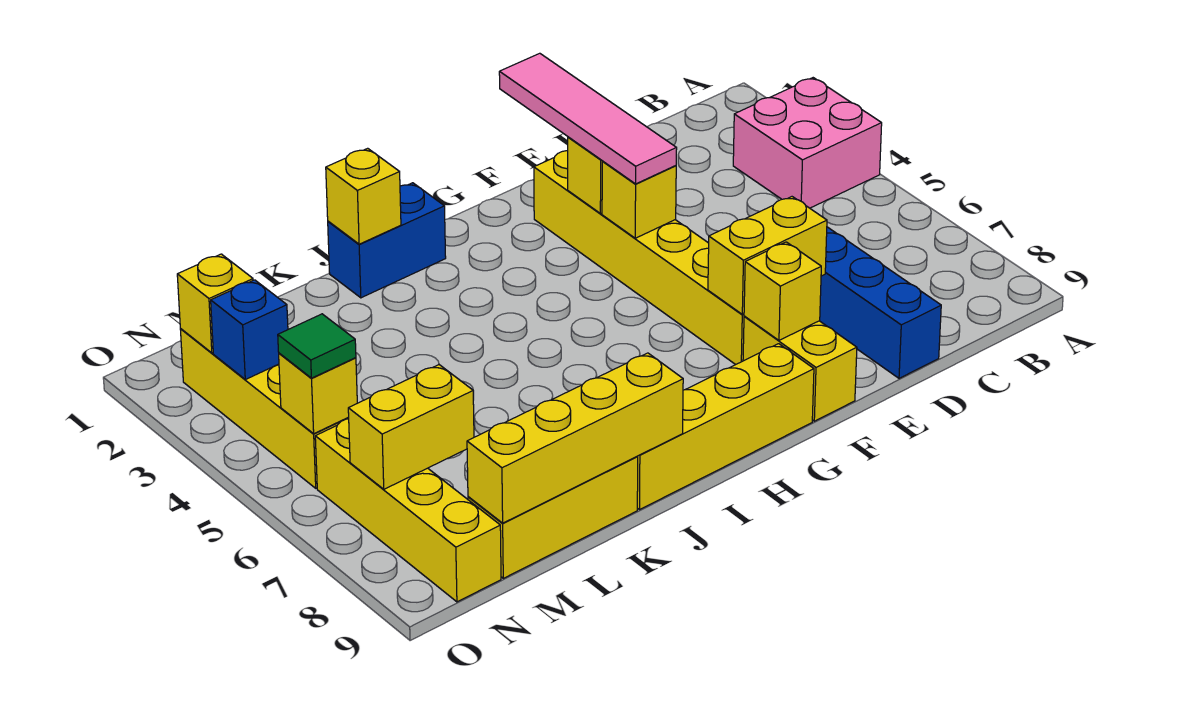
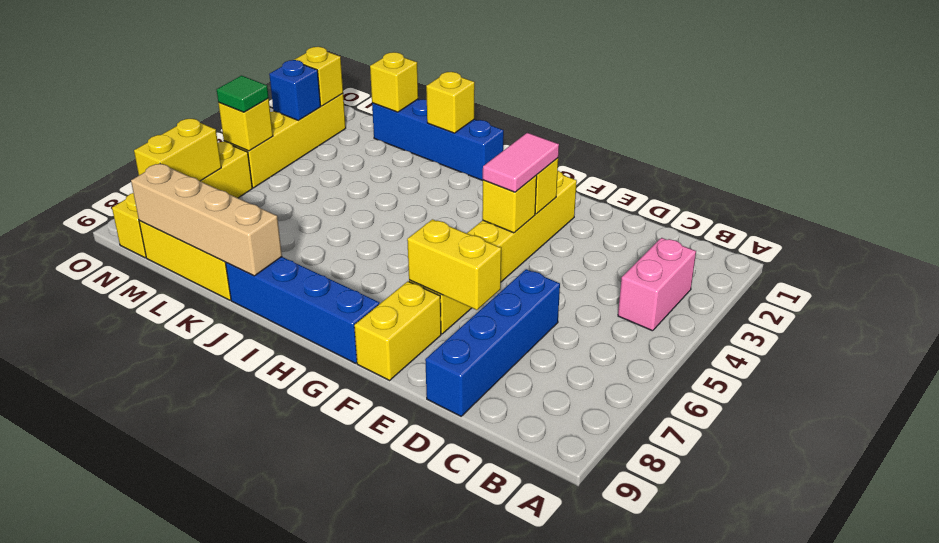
pink brick A3:B4 level 1 -> pink brick B3:B4 level 1
pink tile F1:F4 level 3 -> pink tile F3:F4 level 3
yellow brick F8 level 2 -> yellow brick L1 level 2
yellow brick G9:J9 level 1 -> blue brick G9:J9 level 1
blue brick I1:J1 level 1 -> blue brick I1:L1 level 1
yellow brick J9:M9 level 2 -> tan brick J9:M9 level 2
yellow brick M7:N7 level 2 -> yellow brick N7:N8 level 2

